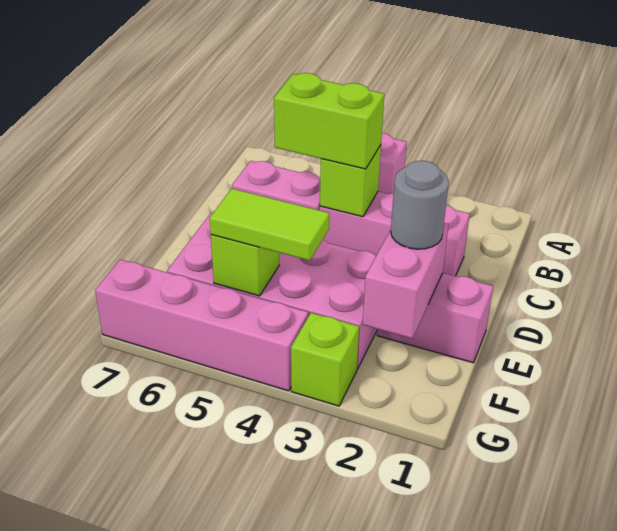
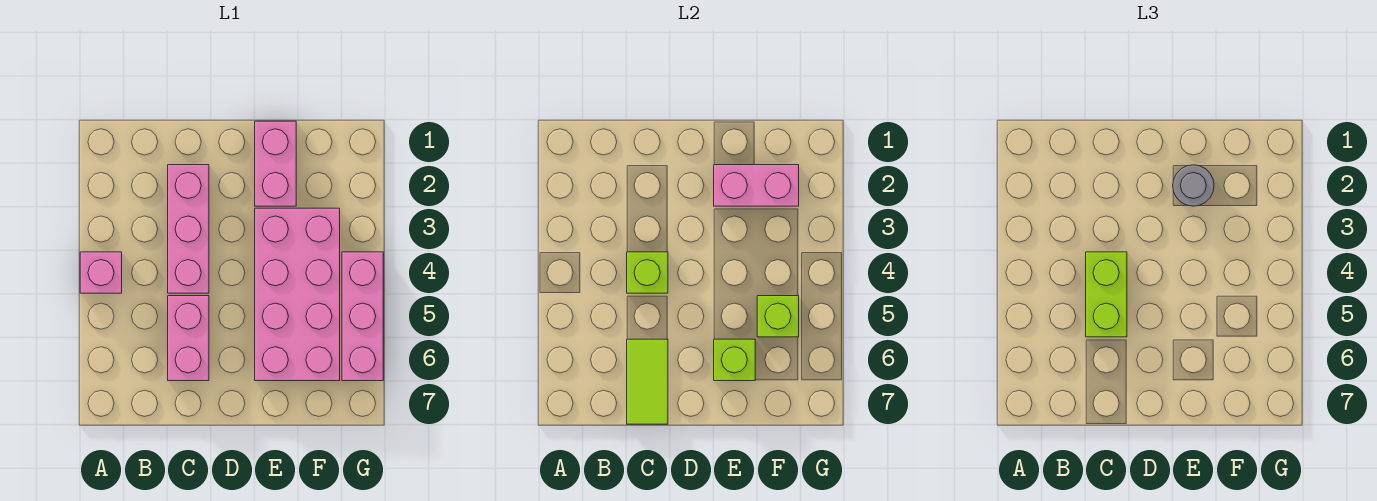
lime tile F4:F5 level 3 -> lime tile C6:C7 level 2
lime brick G3 level 1 -> lime brick E6 level 2
pink brick G4:G7 level 1 -> pink brick G4:G6 level 1

